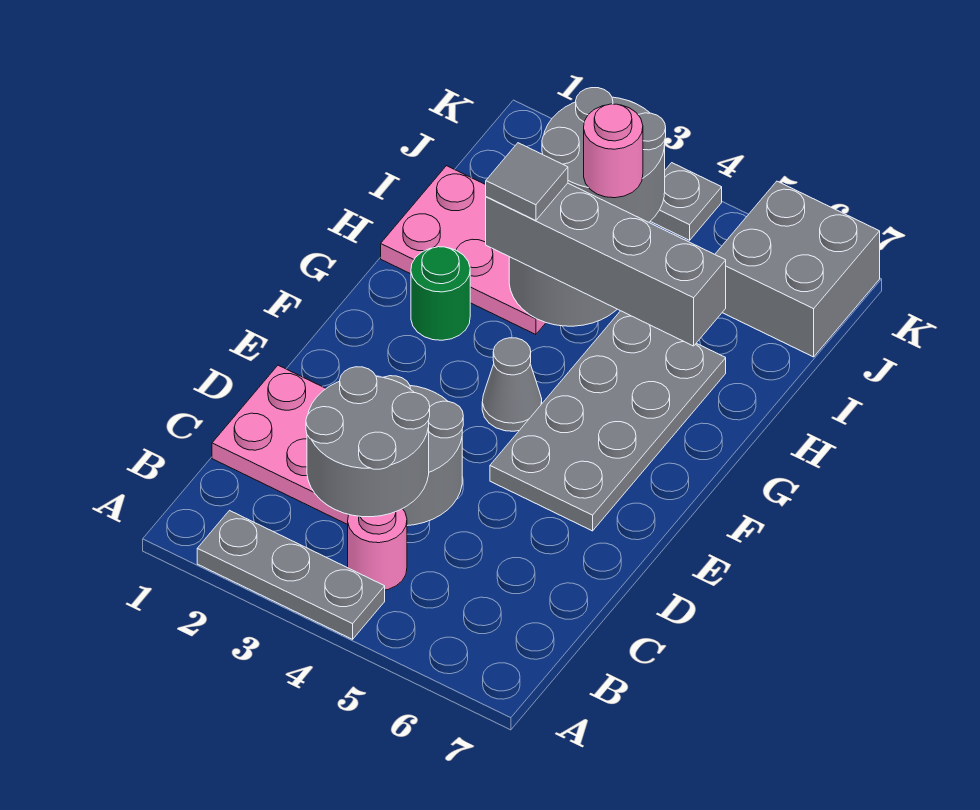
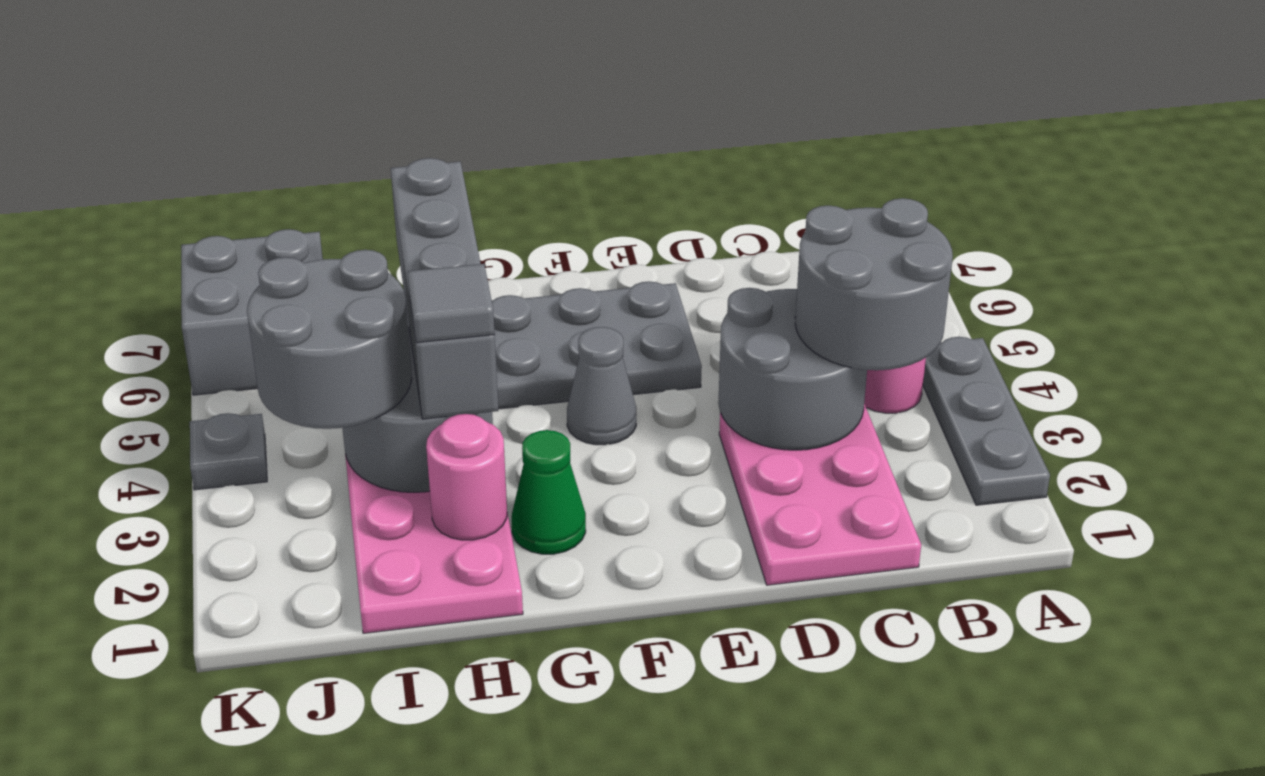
green round brick G2 level 1 -> green cone G2 level 1
pink round brick I4 level 4 -> pink round brick H2 level 2

